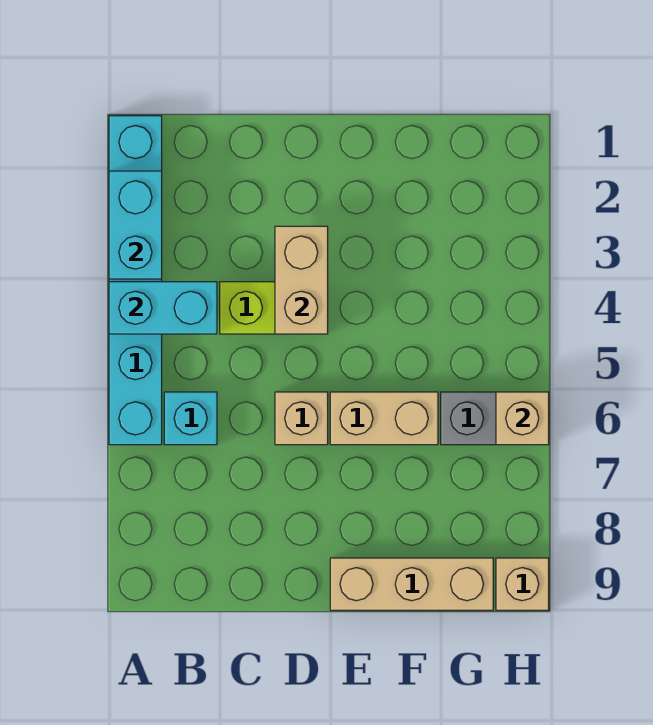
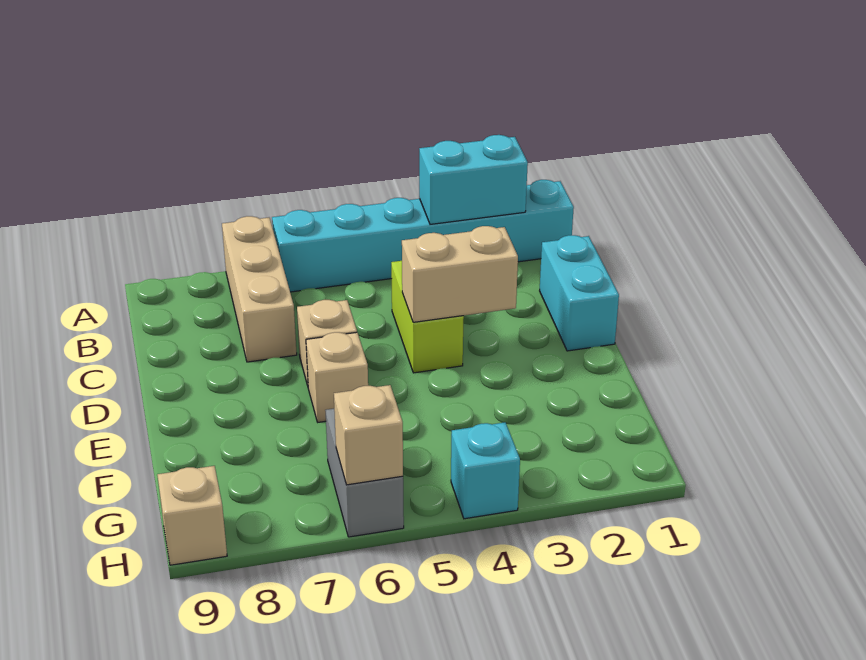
cyan brick A4:B4 level 2 -> cyan brick C1:D1 level 1
cyan brick B6 level 1 -> cyan brick H4 level 1
tan brick E6:F6 level 1 -> tan brick E6 level 1
tan brick E9:G9 level 1 -> tan brick A7:C7 level 1

